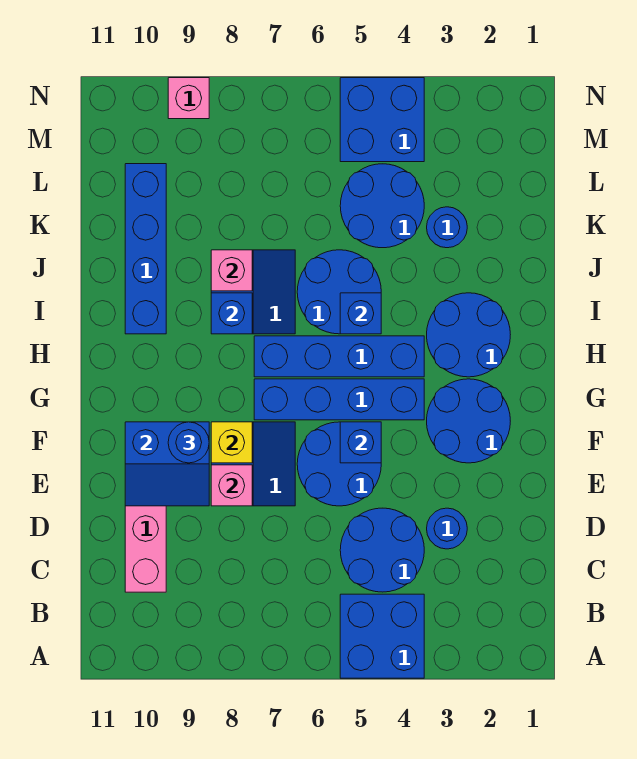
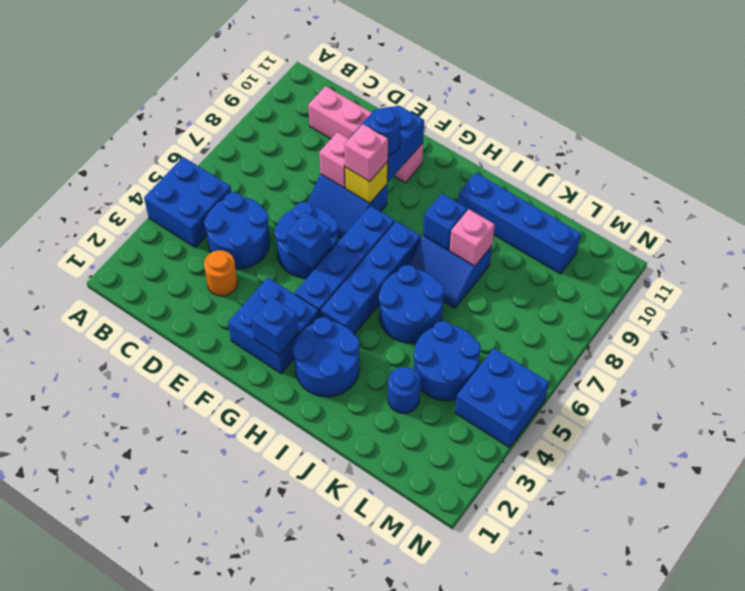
blue round brick D3 level 1 -> orange round brick D3 level 1
blue round brick F2:G3 level 1 -> blue brick F2:G3 level 1
blue brick I5 level 2 -> blue brick G2 level 2
pink brick N9 level 1 -> pink brick F8 level 3

